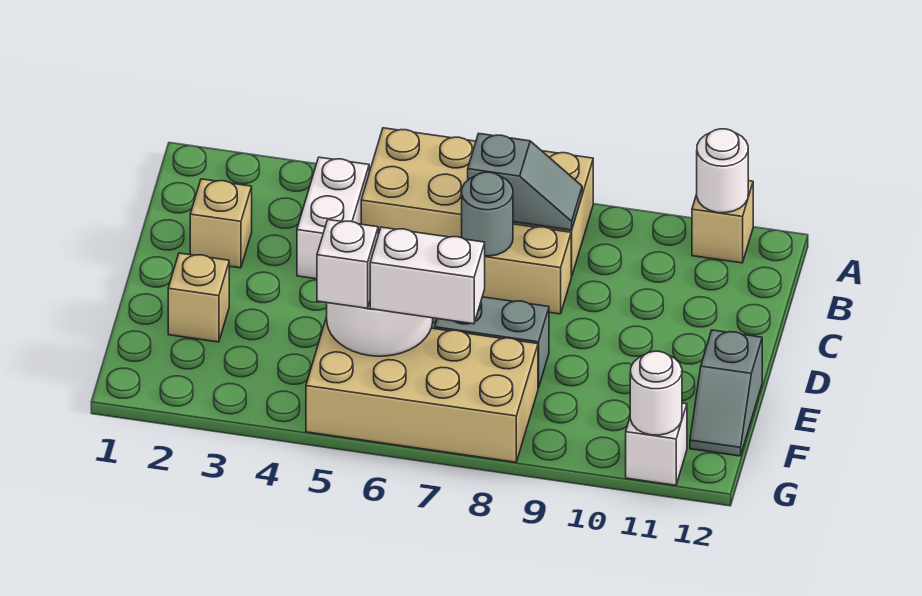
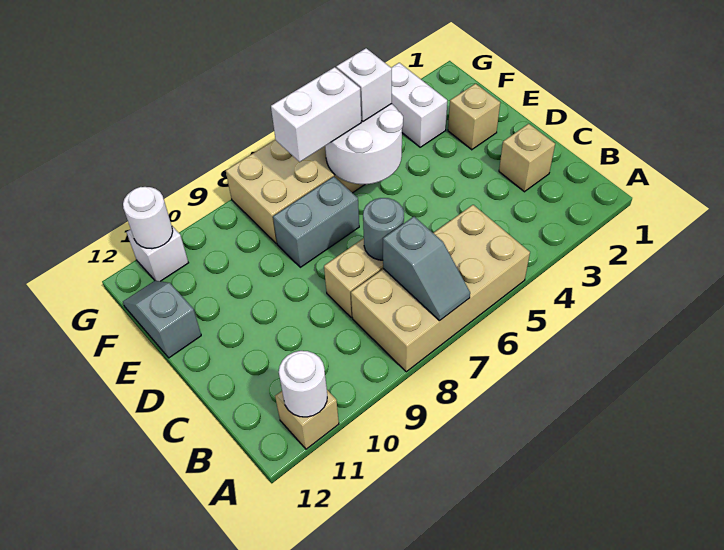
white brick B4:C4 level 1 -> white brick F3:G3 level 1
grey slope B7:B8 level 2 top 7 -> grey slope A7:B7 level 2 top B

